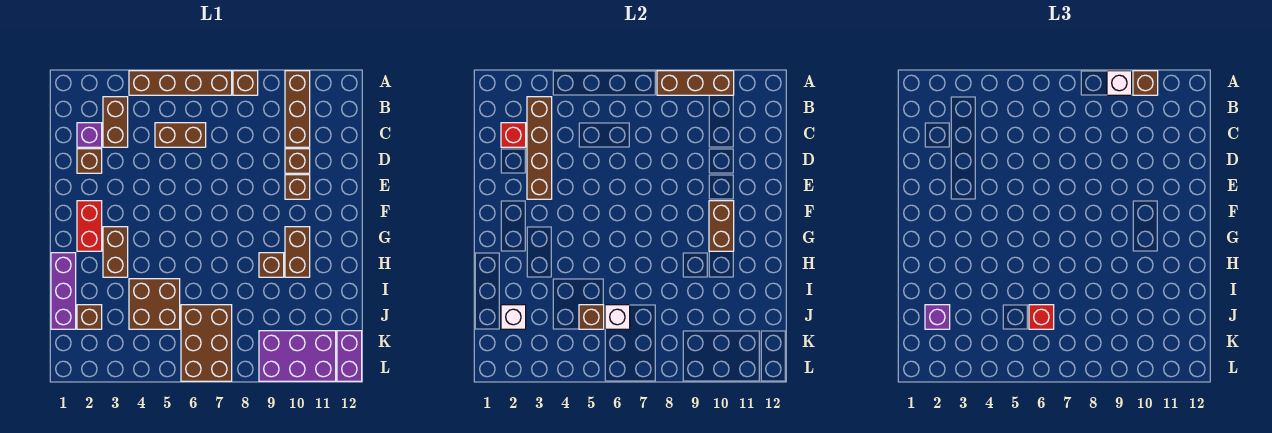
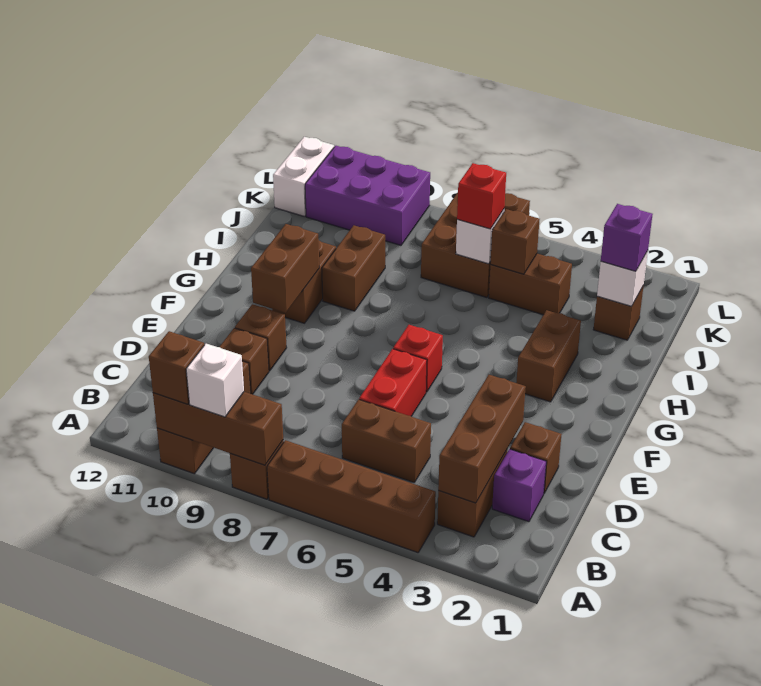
brown brick B3:E3 level 2 -> brown brick B3:D3 level 2
red brick C2 level 2 -> red brick F6 level 1
red brick F2:G2 level 1 -> red brick D6:E6 level 1
purple brick H1:J1 level 1 -> none
brown brick H9 level 1 -> brown brick H9:I9 level 1
brown brick I4:J5 level 1 -> brown brick J4:J5 level 1
purple brick K12:L12 level 1 -> white brick K12:L12 level 1

